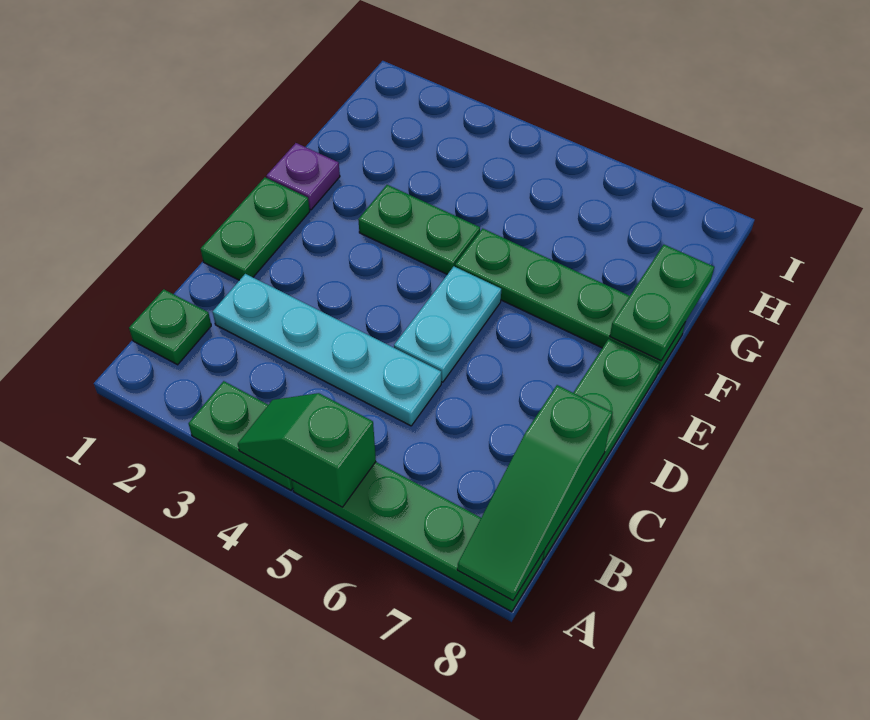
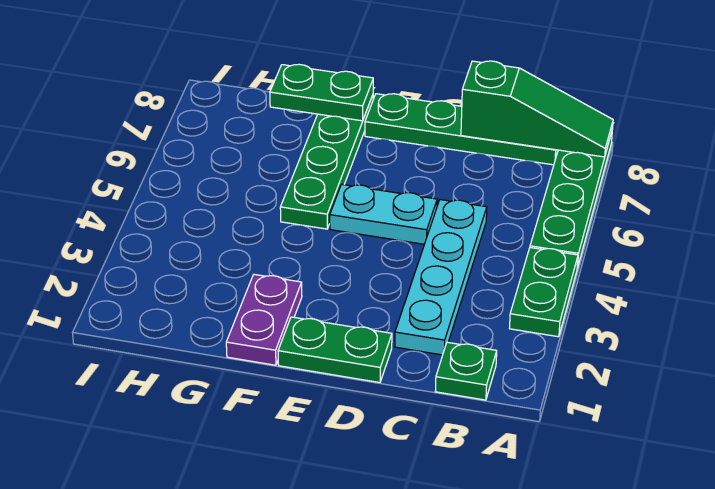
green slope A4:A5 level 2 top 5 -> none
purple plate F1 level 1 -> purple plate F1:F2 level 1
green plate F3:F4 level 1 -> none

